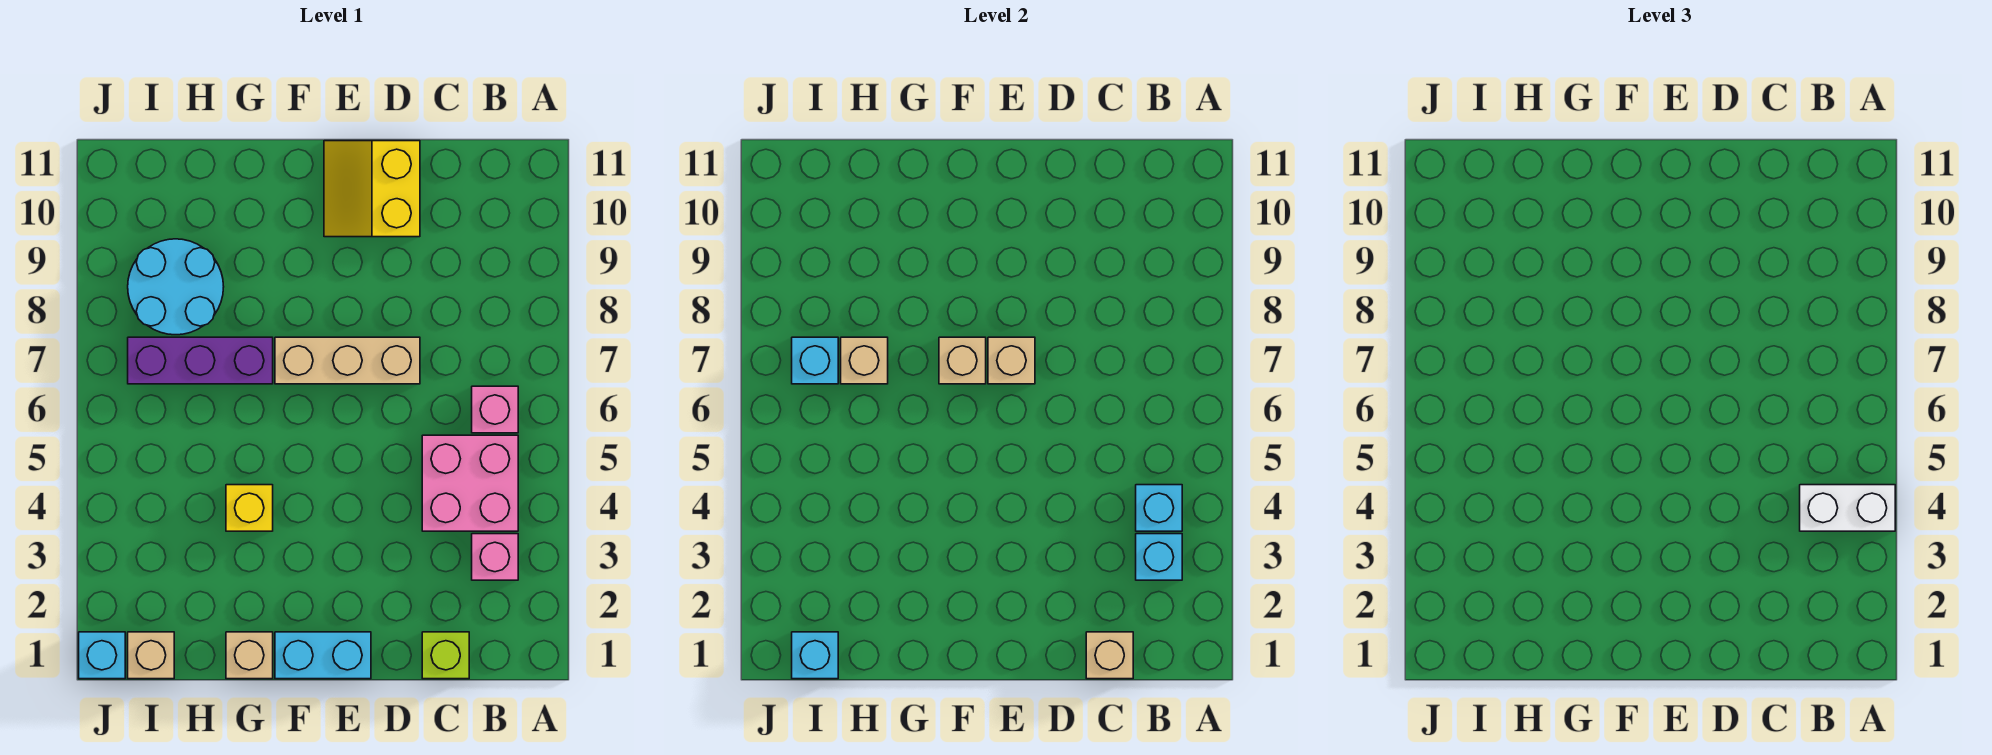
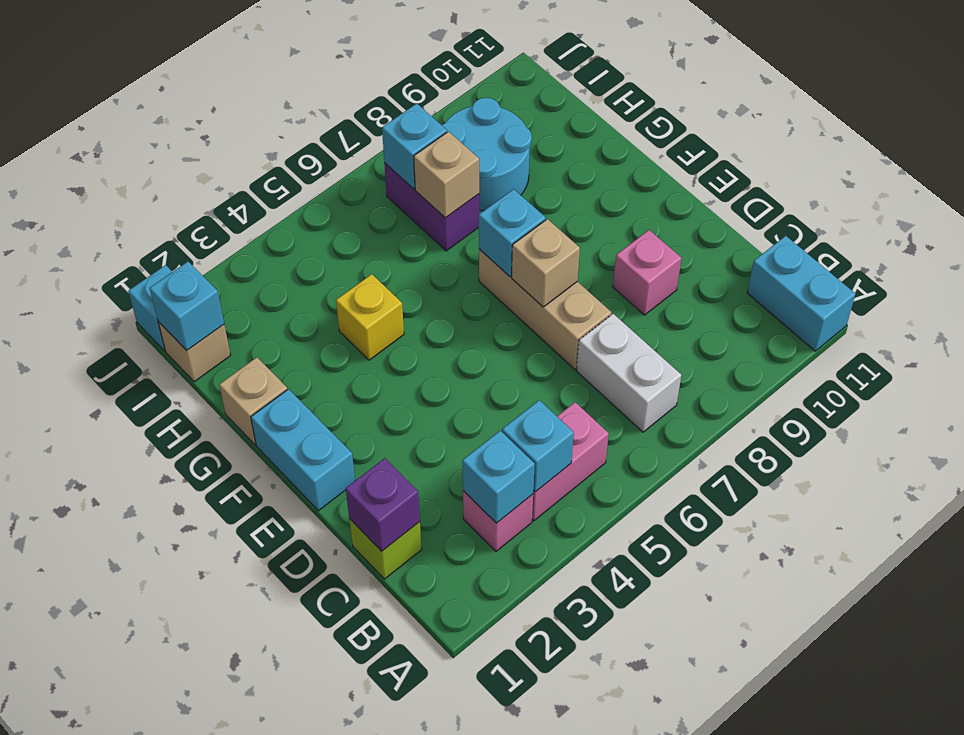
white brick A4:B4 level 3 -> white brick B7:C7 level 1
none -> cyan brick A11:B11 level 1
pink brick B4:C5 level 1 -> pink brick B4:B5 level 1
pink brick B6 level 1 -> pink brick D9 level 1
tan brick C1 level 2 -> purple brick C1 level 2
yellow slope D10:E11 level 1 top D -> none
tan brick F7 level 2 -> cyan brick F7 level 2
purple brick G7:I7 level 1 -> purple brick H7:I7 level 1

